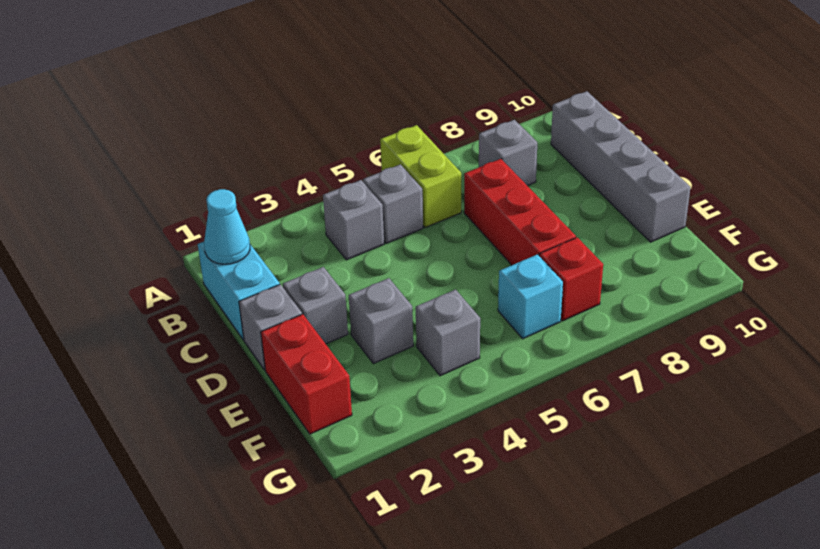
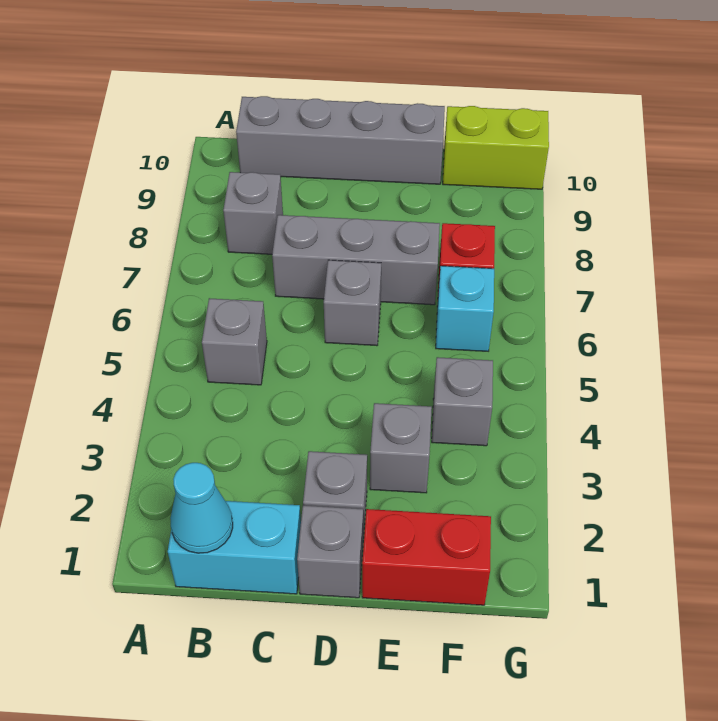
lime brick A6:B6 level 1 -> lime brick F10:G10 level 1
grey brick B4 level 1 -> grey brick D6 level 1
red brick C7:E7 level 1 -> grey brick C7:E7 level 1

